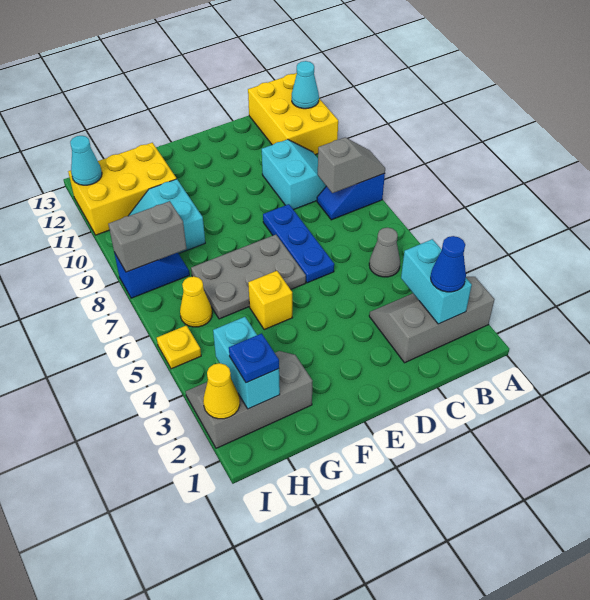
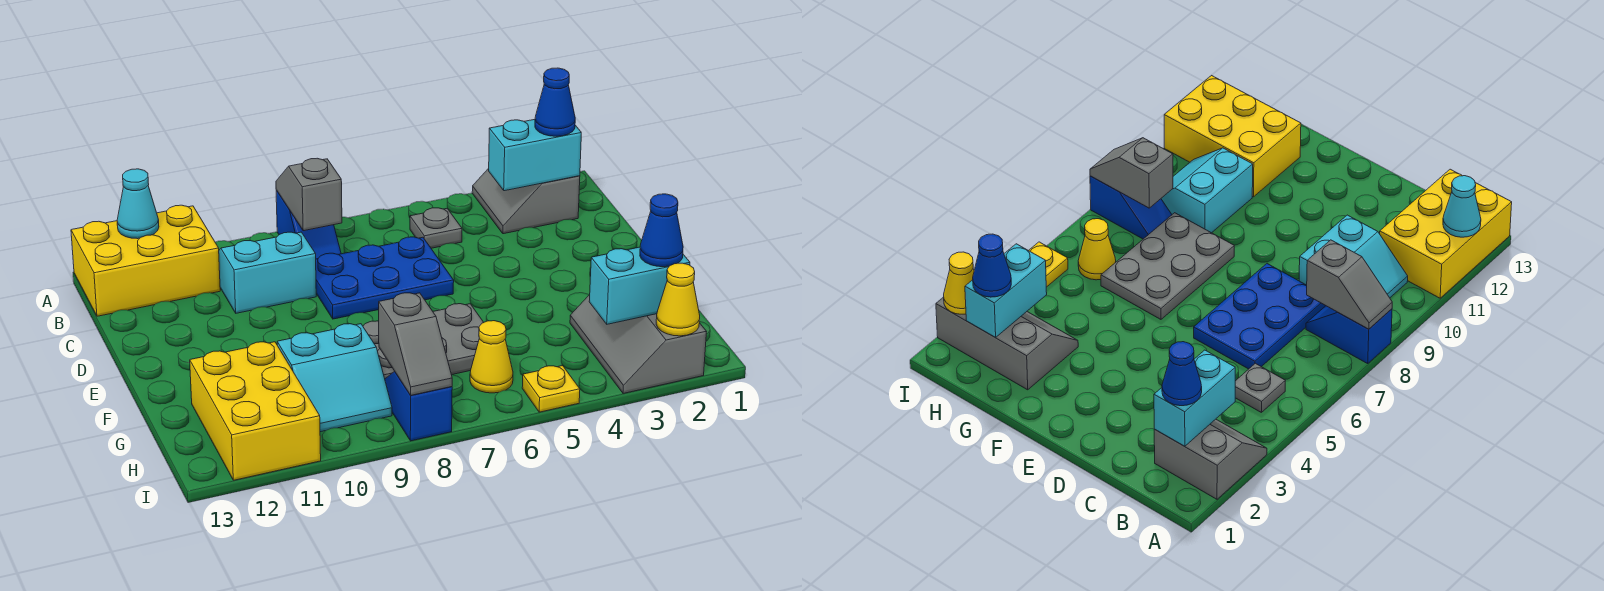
grey slope A2:C3 level 1 top 2 -> grey slope A2:B3 level 1 top 2
grey cone B5 level 1 -> grey plate B5 level 1
blue plate D6:D8 level 1 -> blue plate C6:D8 level 1
grey plate E6:G7 level 1 -> grey plate F6:G8 level 1
yellow brick F5 level 1 -> none
blue plate H2 level 3 -> blue cone H2 level 3
grey brick H8:I8 level 2 -> grey slope H8:I8 level 2 top H
cyan cone I12 level 2 -> none

